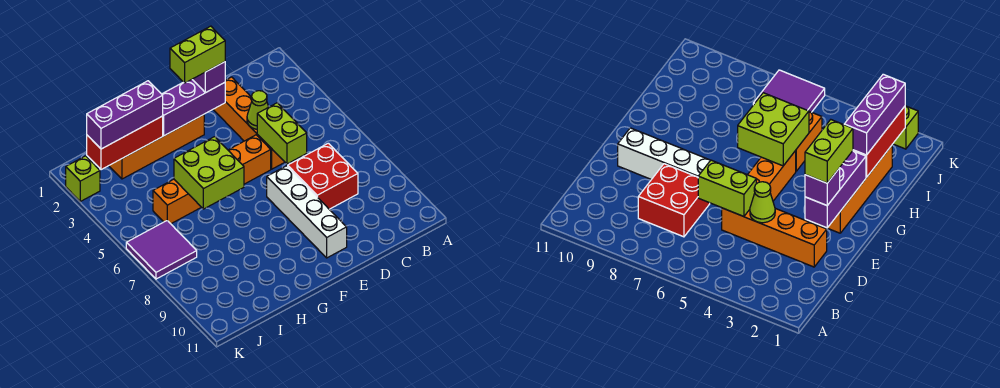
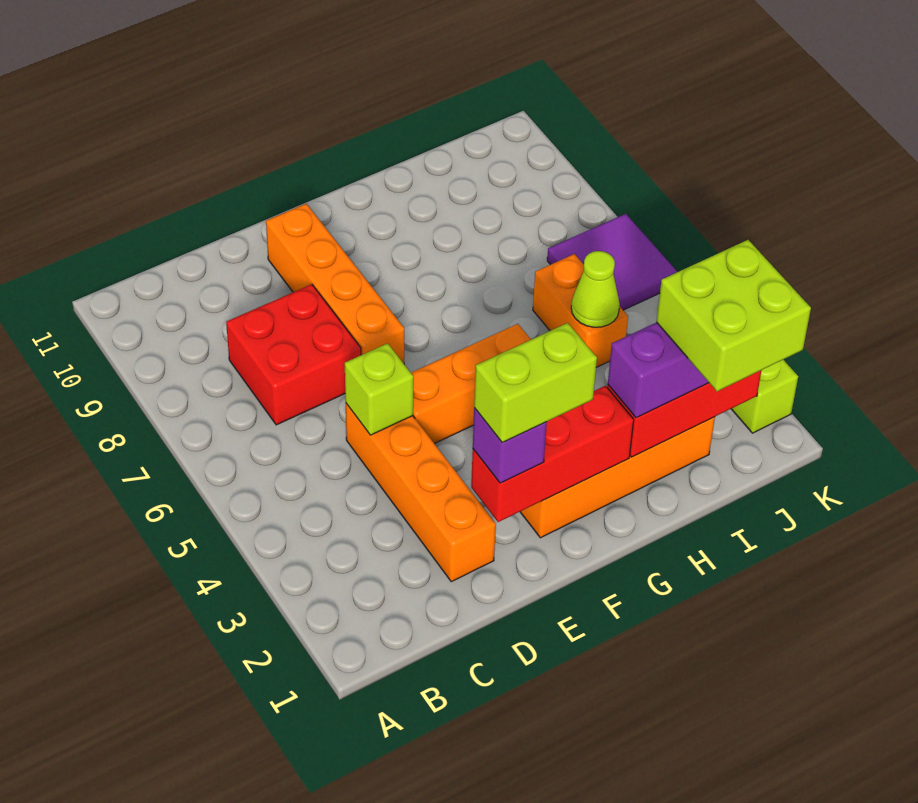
lime cone D4 level 2 -> lime cone I5 level 2
lime brick D5:D6 level 2 -> lime brick D5 level 2
purple brick E2:G2 level 2 -> red brick E2:G2 level 2
white brick E7:E10 level 1 -> orange brick E7:E10 level 1
lime brick G5:H6 level 2 -> lime brick I1:J2 level 4
orange brick H5:I5 level 1 -> orange brick I5:I6 level 1

